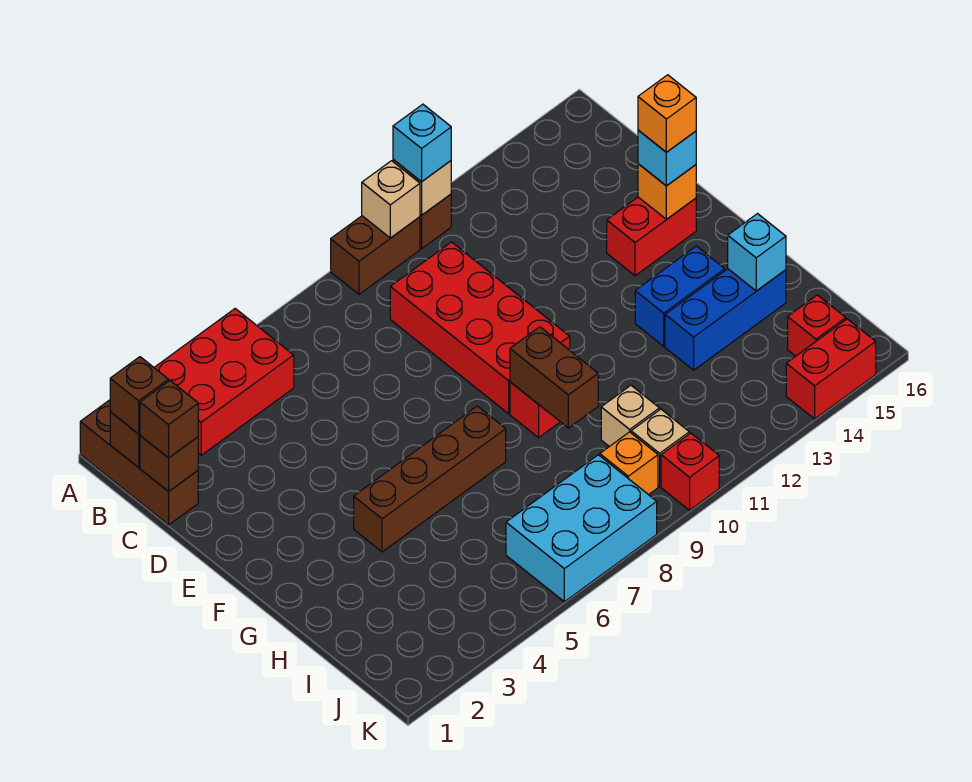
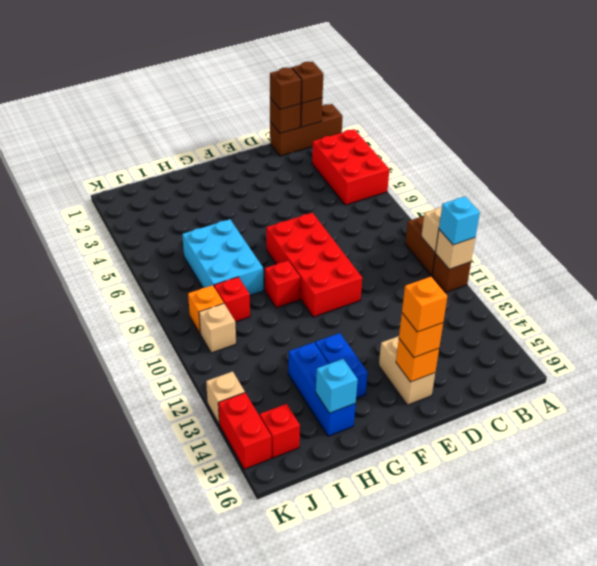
red brick C9:F10 level 1 -> red brick E7:F10 level 1
red brick E14:E15 level 1 -> tan brick E14:E15 level 1
cyan brick E15 level 3 -> orange brick E15 level 3
brown brick G4:G7 level 1 -> none
brown brick G9:H9 level 2 -> none
tan brick I10 level 1 -> tan brick K13 level 1
cyan brick J6:K8 level 1 -> cyan brick H6:I8 level 1
red brick K10 level 1 -> red brick I9 level 1

